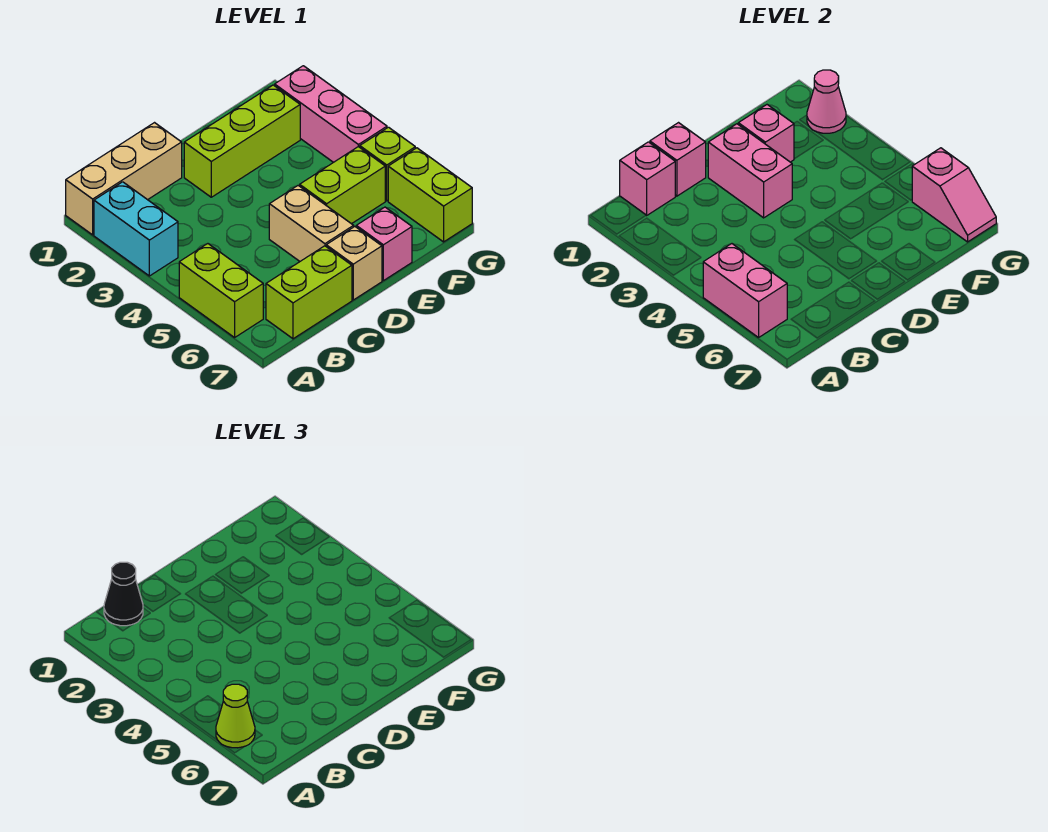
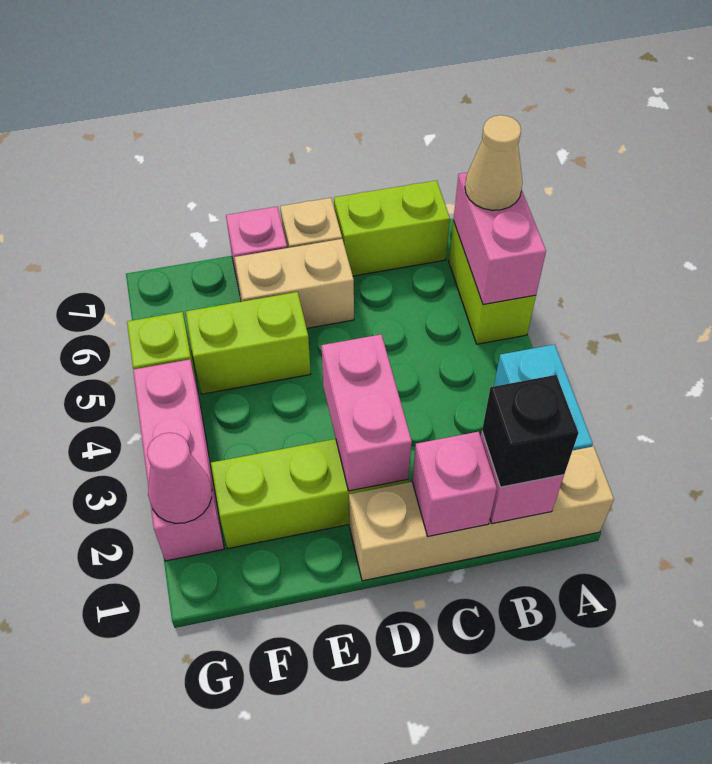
tan brick A1:C1 level 1 -> tan brick A1:D1 level 1
lime cone A6 level 3 -> tan cone A6 level 3
black cone B1 level 3 -> black brick B1 level 3
tan brick D5:D6 level 1 -> tan brick D6:E6 level 1
pink brick E2 level 2 -> none
lime brick G6:G7 level 1 -> none
pink slope G6:G7 level 2 top 6 -> none

